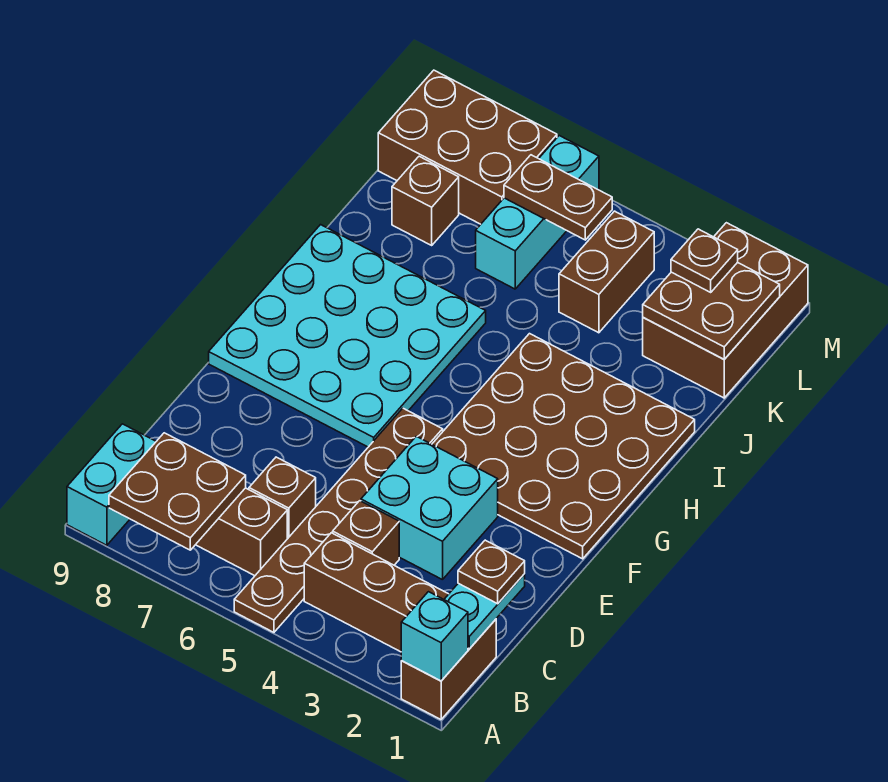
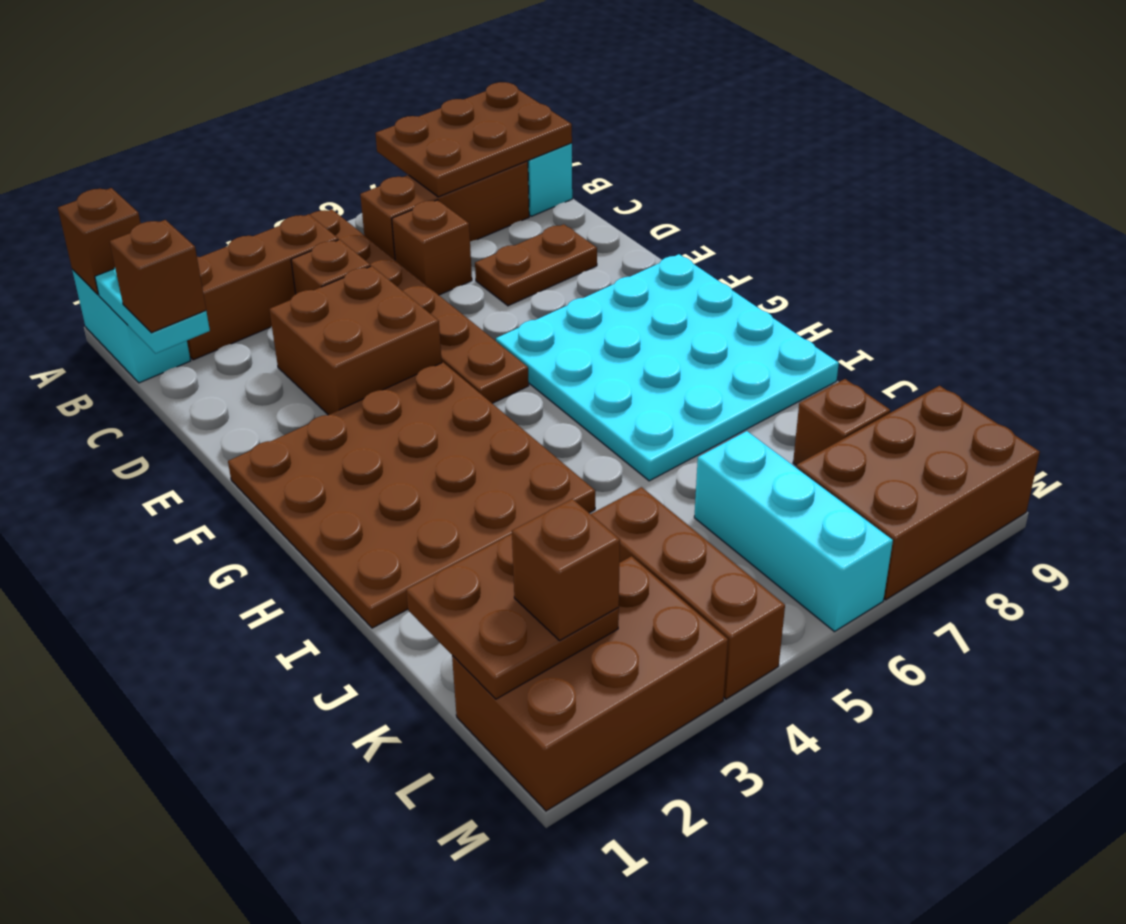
brown brick A1:B1 level 1 -> cyan brick A1:B1 level 1
cyan brick A1 level 2 -> brown brick A1 level 2
brown plate A7:B8 level 2 -> brown plate A7:B9 level 2
brown plate C1 level 3 -> brown brick C1 level 3
cyan brick D3:E4 level 1 -> brown brick D3:E4 level 1
brown brick K1:M2 level 1 -> brown brick L1:M3 level 1
brown brick K4:L4 level 1 -> brown brick K4:M4 level 1
brown plate L2 level 3 -> brown brick L2 level 3
brown plate L5:L6 level 2 -> brown plate D7:D8 level 1

